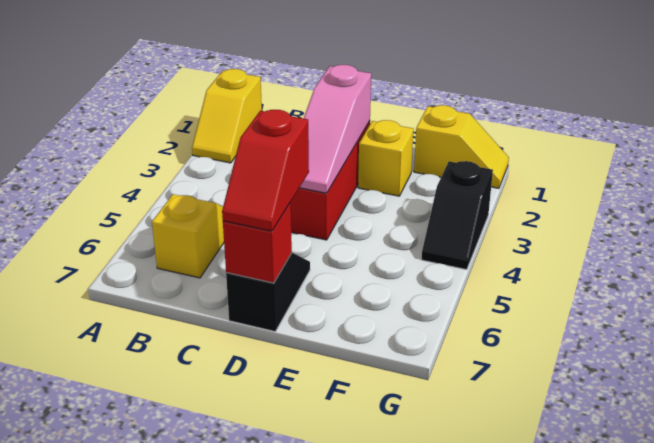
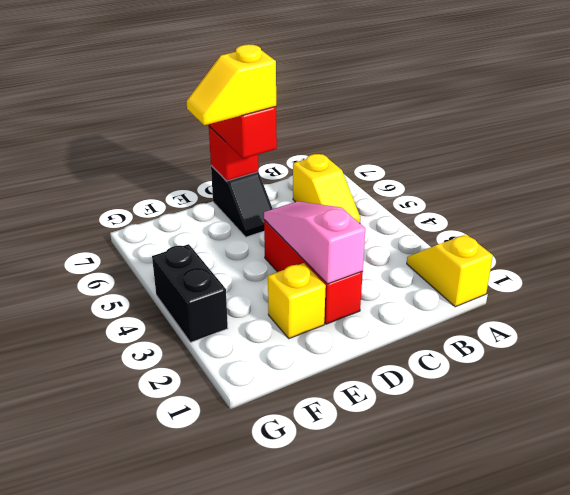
yellow slope F1:G1 level 1 top F -> yellow slope D6:E6 level 4 top D
black slope G3:G4 level 1 top 3 -> black brick G3:G4 level 1

